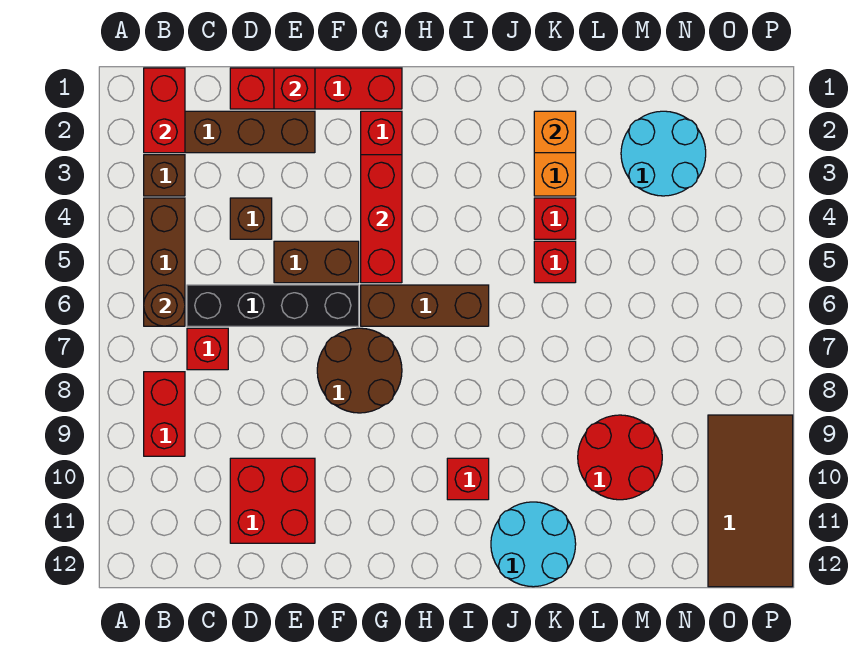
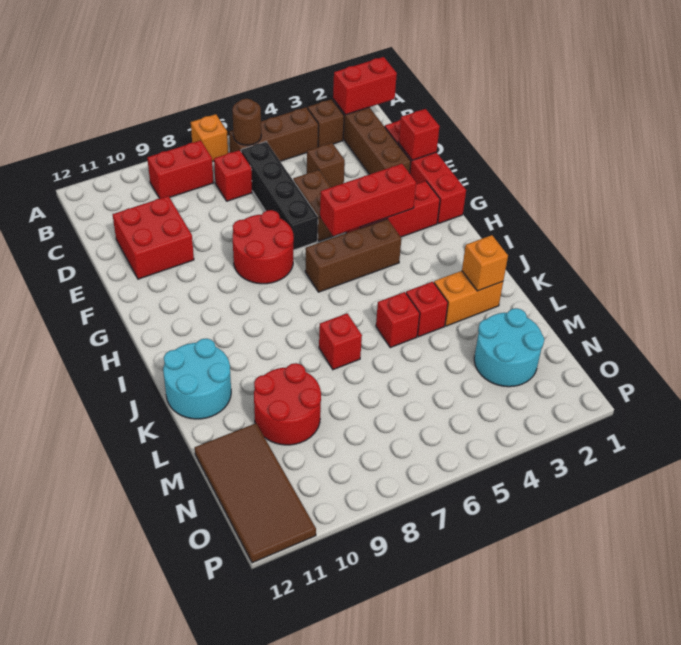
none -> orange brick A7 level 1
brown round brick F7:G8 level 1 -> red round brick F7:G8 level 1
brown brick G6:I6 level 1 -> brown brick H4:H6 level 1
red brick I10 level 1 -> red brick K7 level 1
brown tile O9:P12 level 1 -> brown tile M11:P12 level 1

